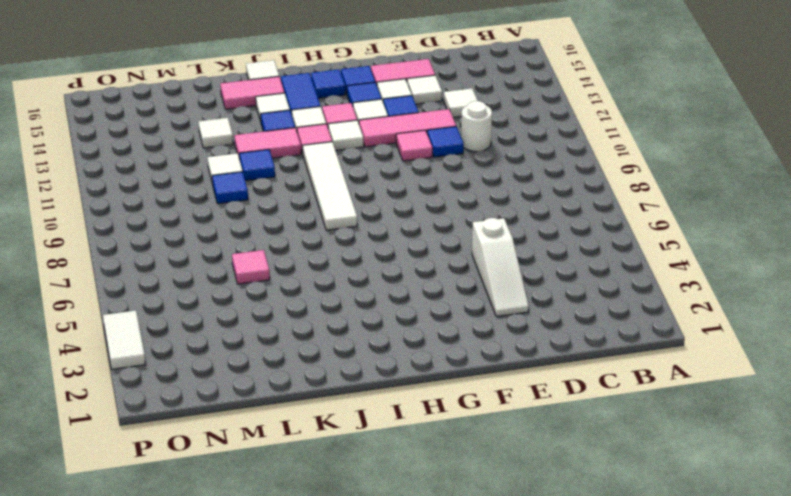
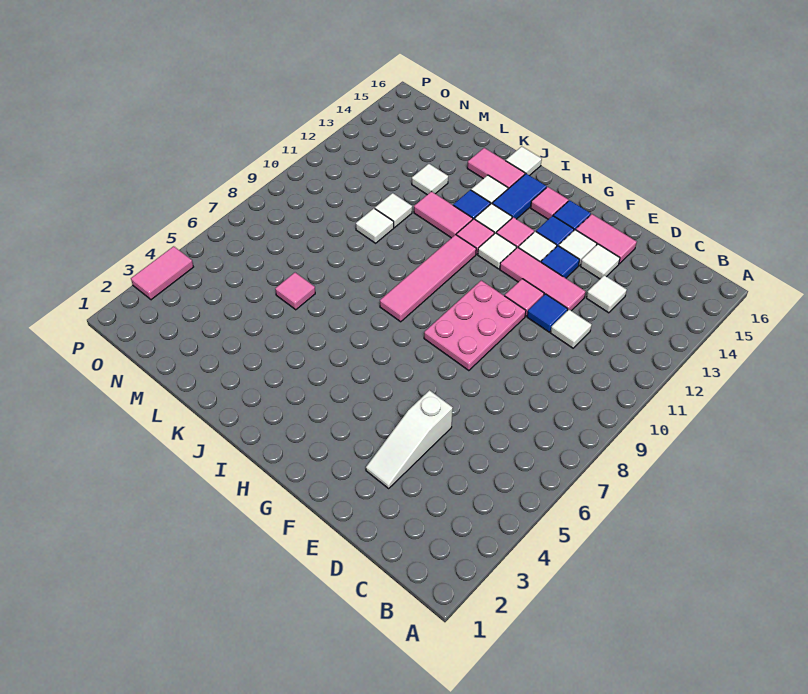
white round brick D11 level 1 -> white tile D11 level 1
none -> pink plate F8:G10 level 1
blue tile H15 level 1 -> pink tile H15 level 1
white tile I8:I11 level 1 -> pink tile I8:I11 level 1
blue tile K11 level 1 -> none
blue tile L10 level 1 -> white tile L10 level 1
white tile P3:P4 level 1 -> pink tile P3:P4 level 1

